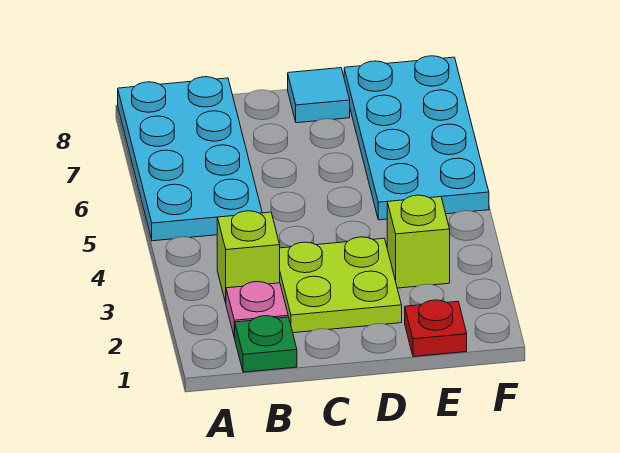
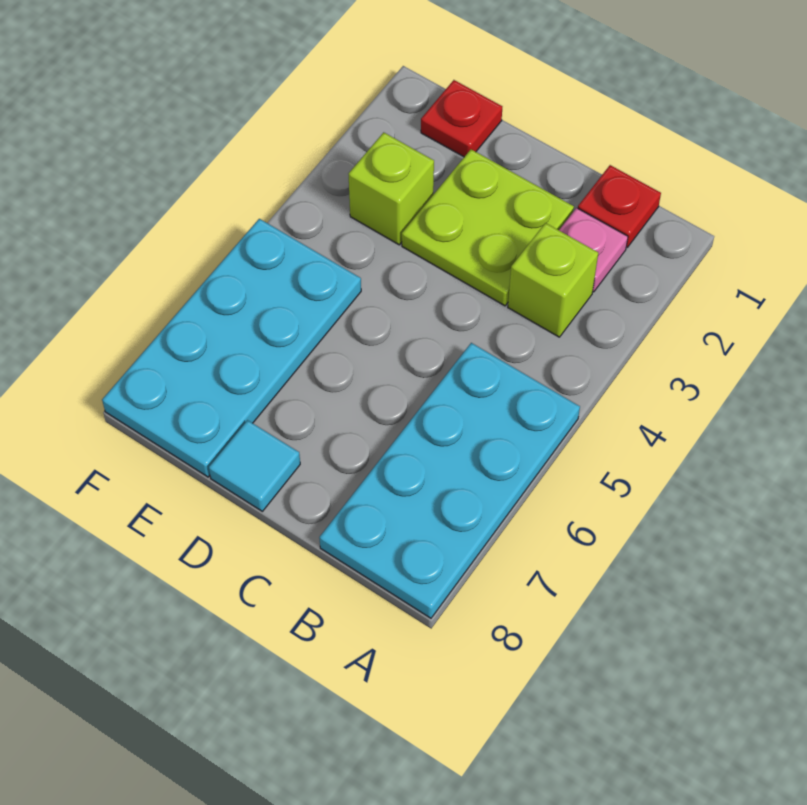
green plate B1 level 1 -> red plate B1 level 1

